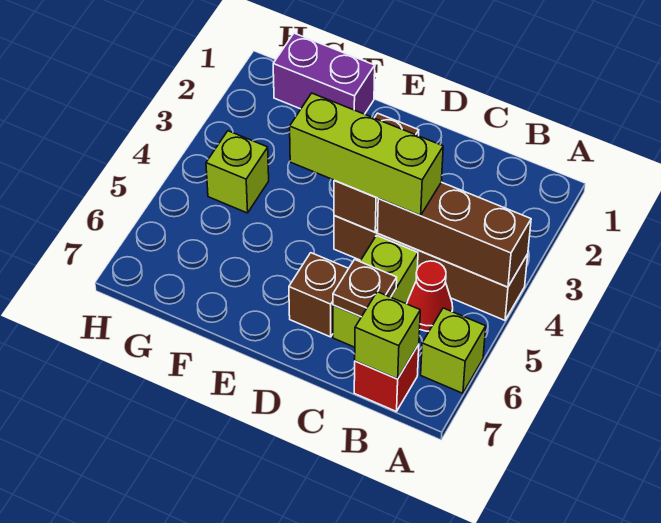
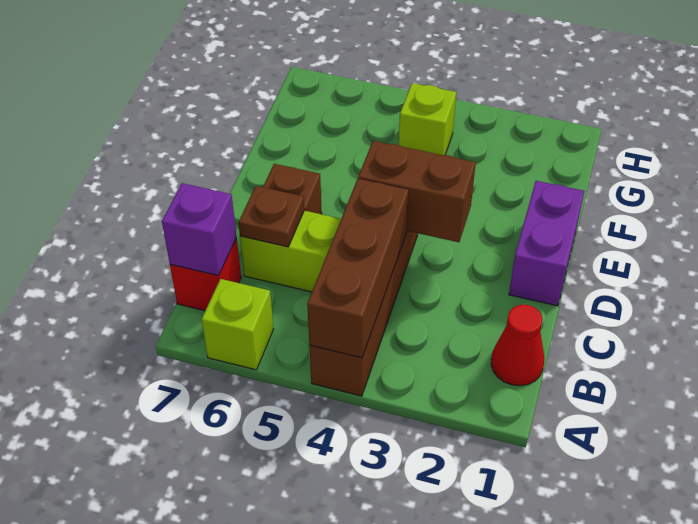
red cone B5 level 1 -> red cone B1 level 1
lime brick B7 level 2 -> purple brick B7 level 2
lime brick C4:E4 level 3 -> none
purple brick F1:G1 level 1 -> purple brick D1:E1 level 1

